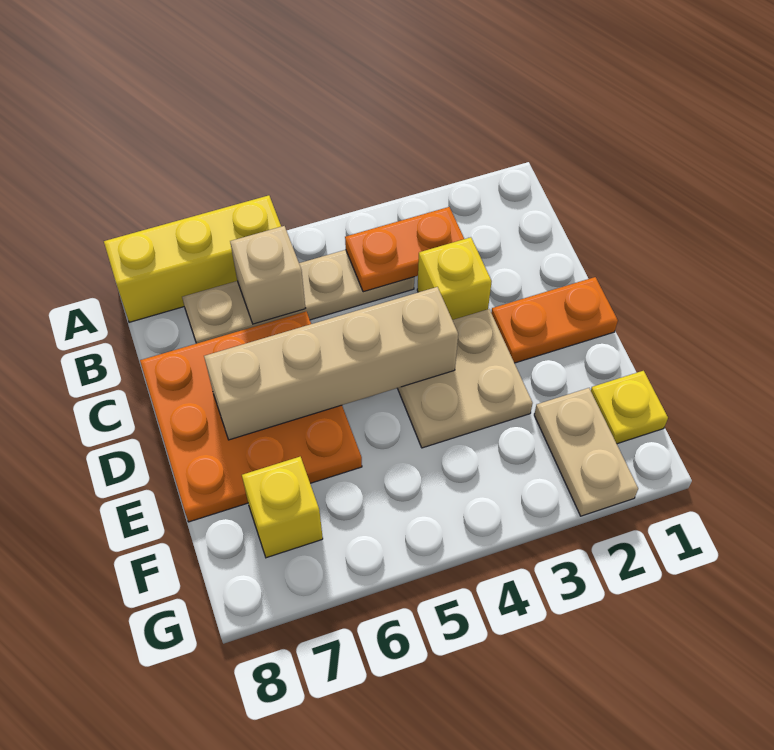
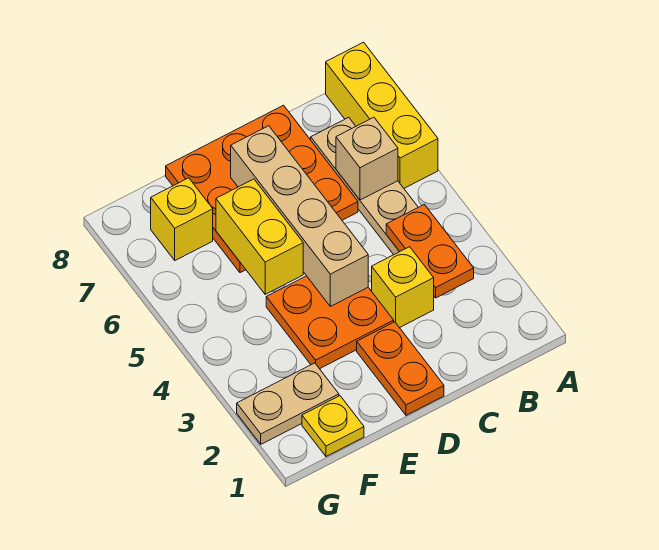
tan plate D3:E4 level 1 -> orange plate D3:E4 level 1
none -> yellow brick E5:E6 level 2

